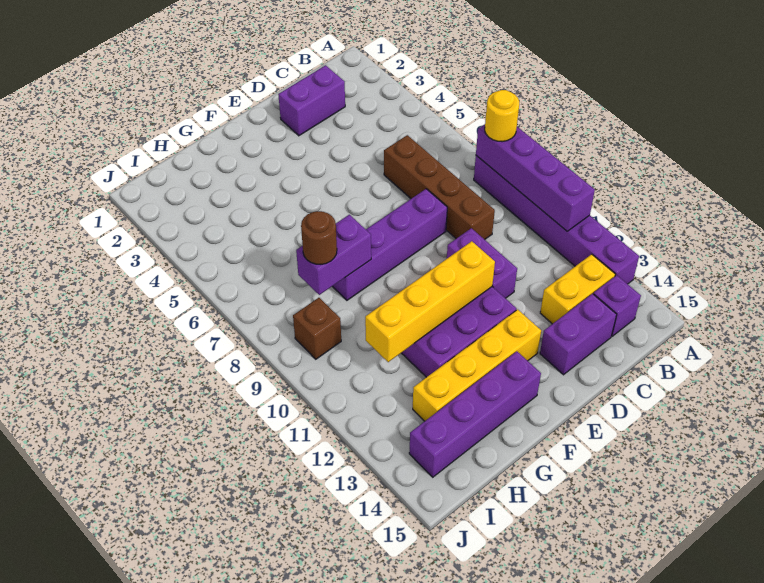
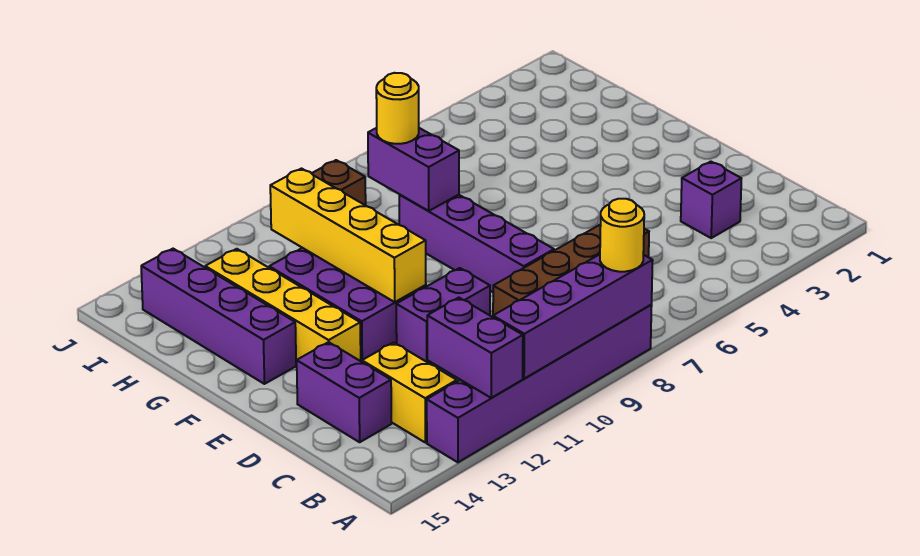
purple brick B14 level 1 -> purple brick C3 level 1
purple brick C2:D2 level 1 -> purple brick A12:B12 level 2
brown round brick H8 level 3 -> yellow round brick H8 level 3

